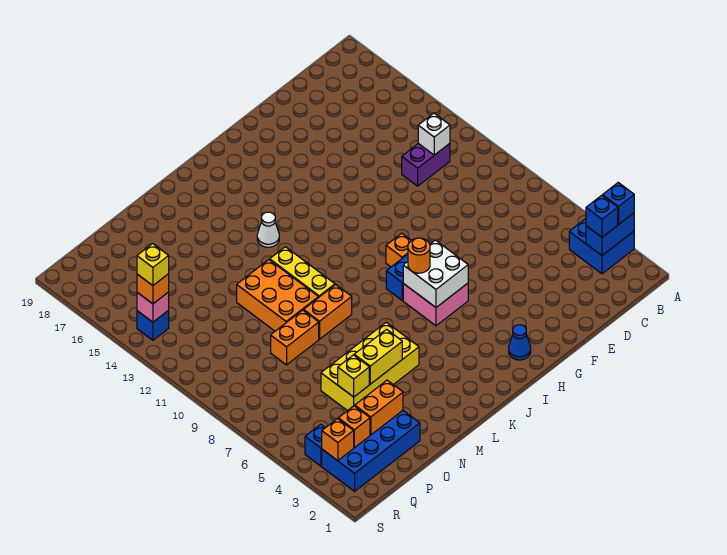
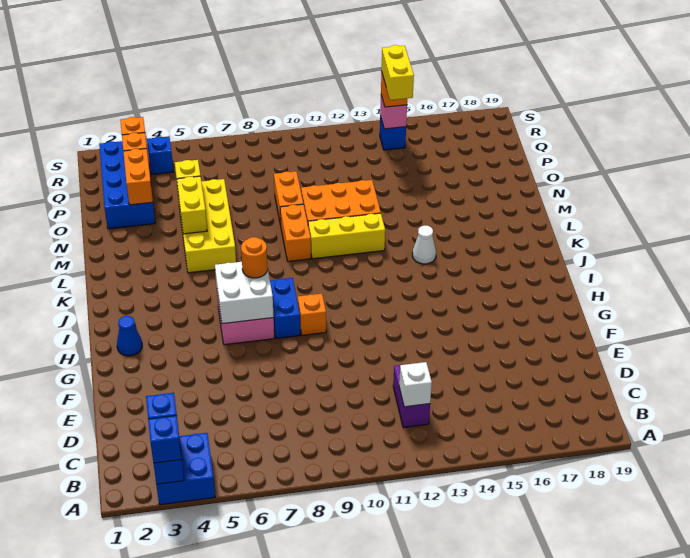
yellow brick R14 level 4 -> yellow brick Q14:R14 level 4

